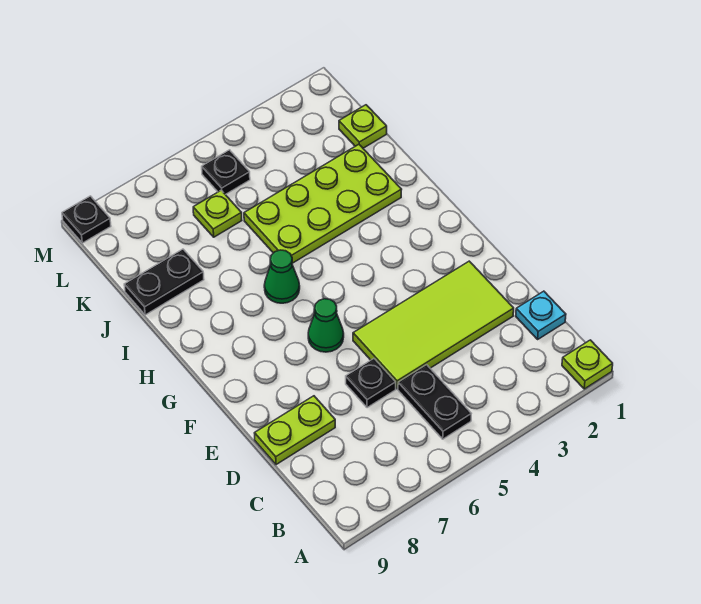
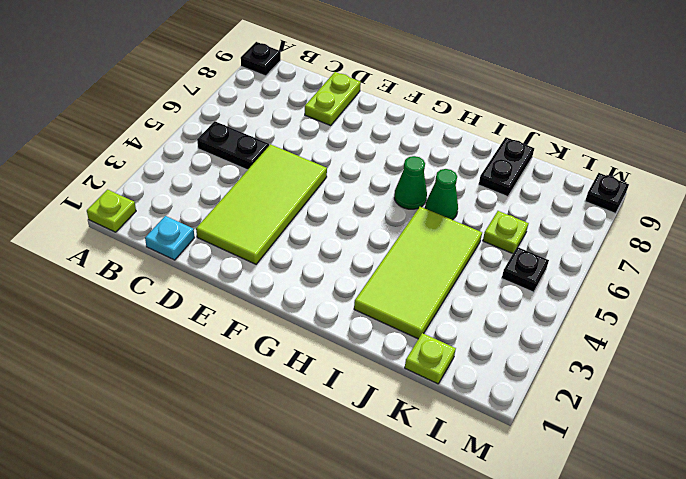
black plate D6 level 1 -> black plate A9 level 1
green cone F6 level 1 -> green cone I6 level 1
lime plate I2:J5 level 1 -> lime tile I2:J5 level 1

